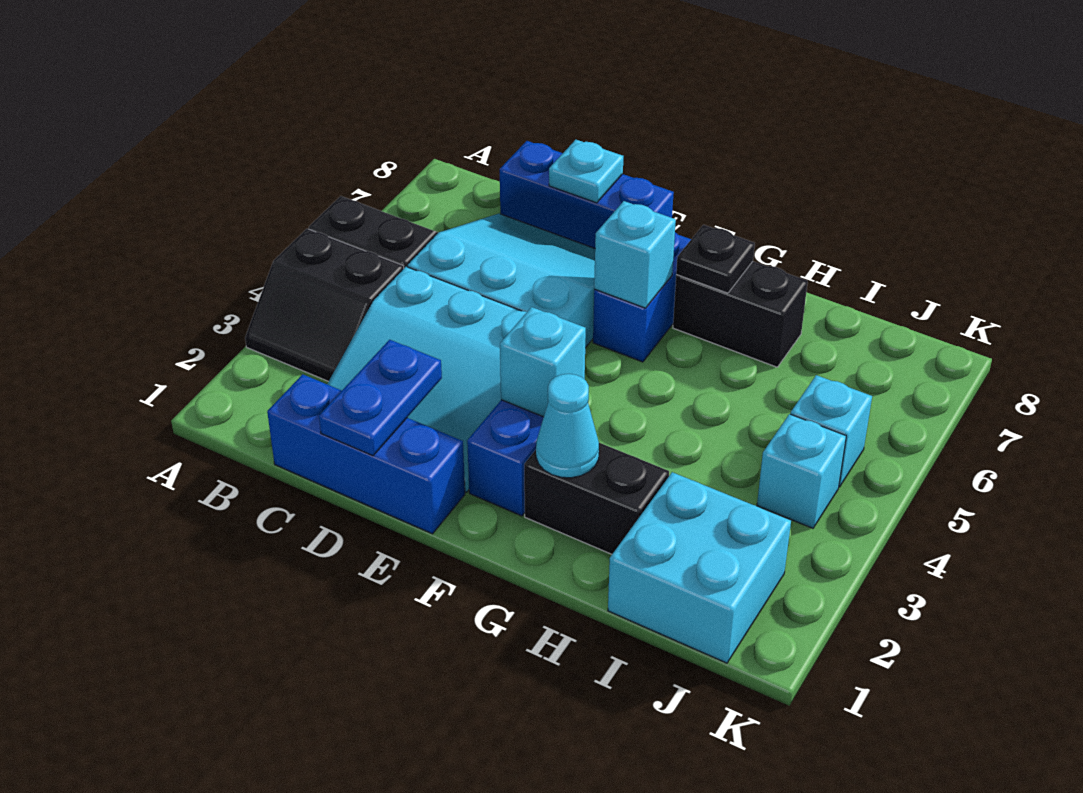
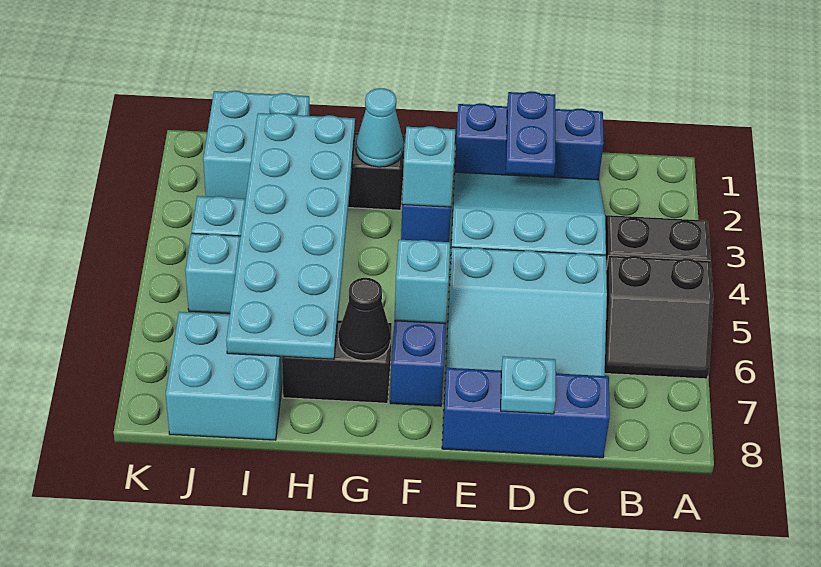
black plate G7 level 2 -> black cone G7 level 2
none -> cyan plate H2:I7 level 2
none -> cyan brick I7:J8 level 1

